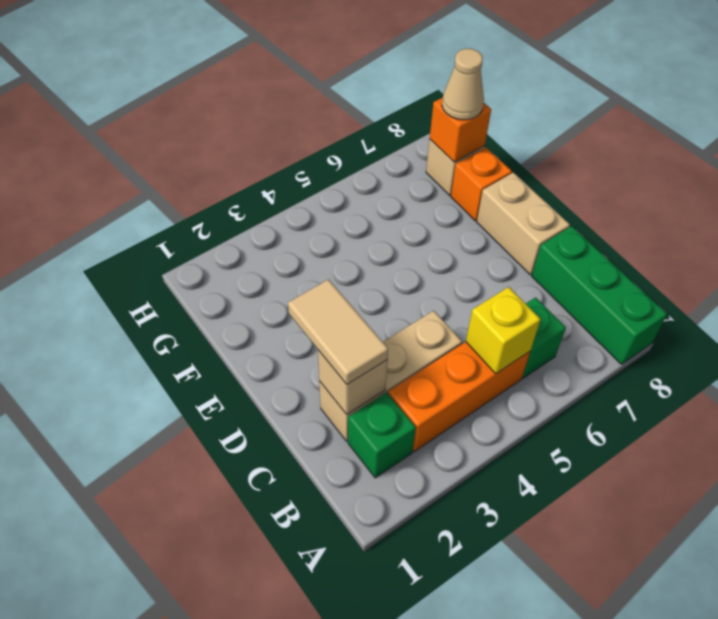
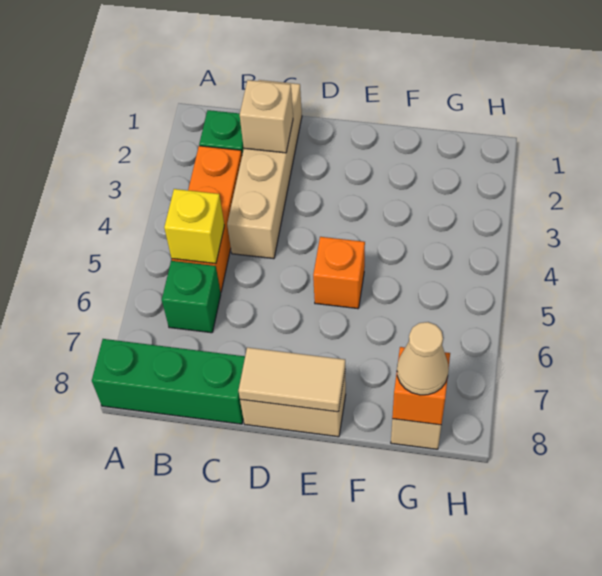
tan brick C2:C4 level 1 -> tan brick C1:C4 level 1
tan tile C2:D2 level 3 -> tan tile D8:E8 level 2
orange brick F8 level 1 -> orange brick E5 level 1

